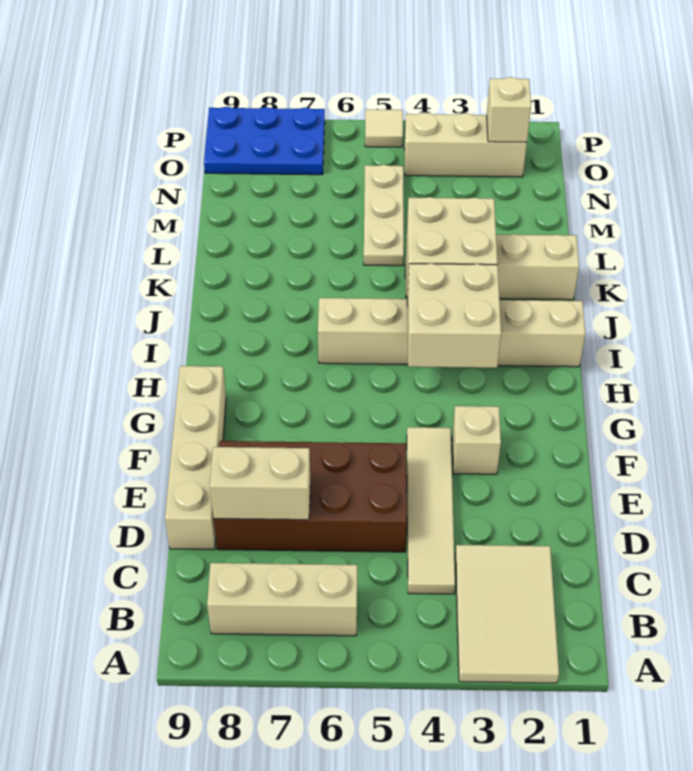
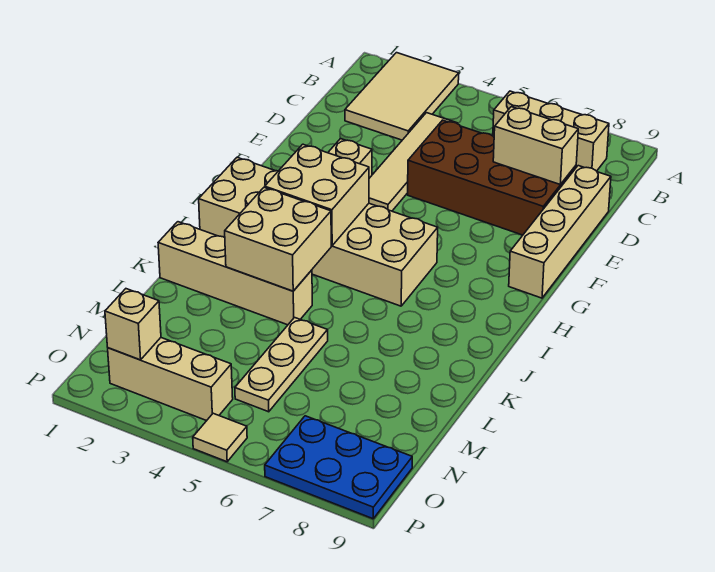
tan brick I1:I6 level 1 -> tan brick H1:I6 level 1

